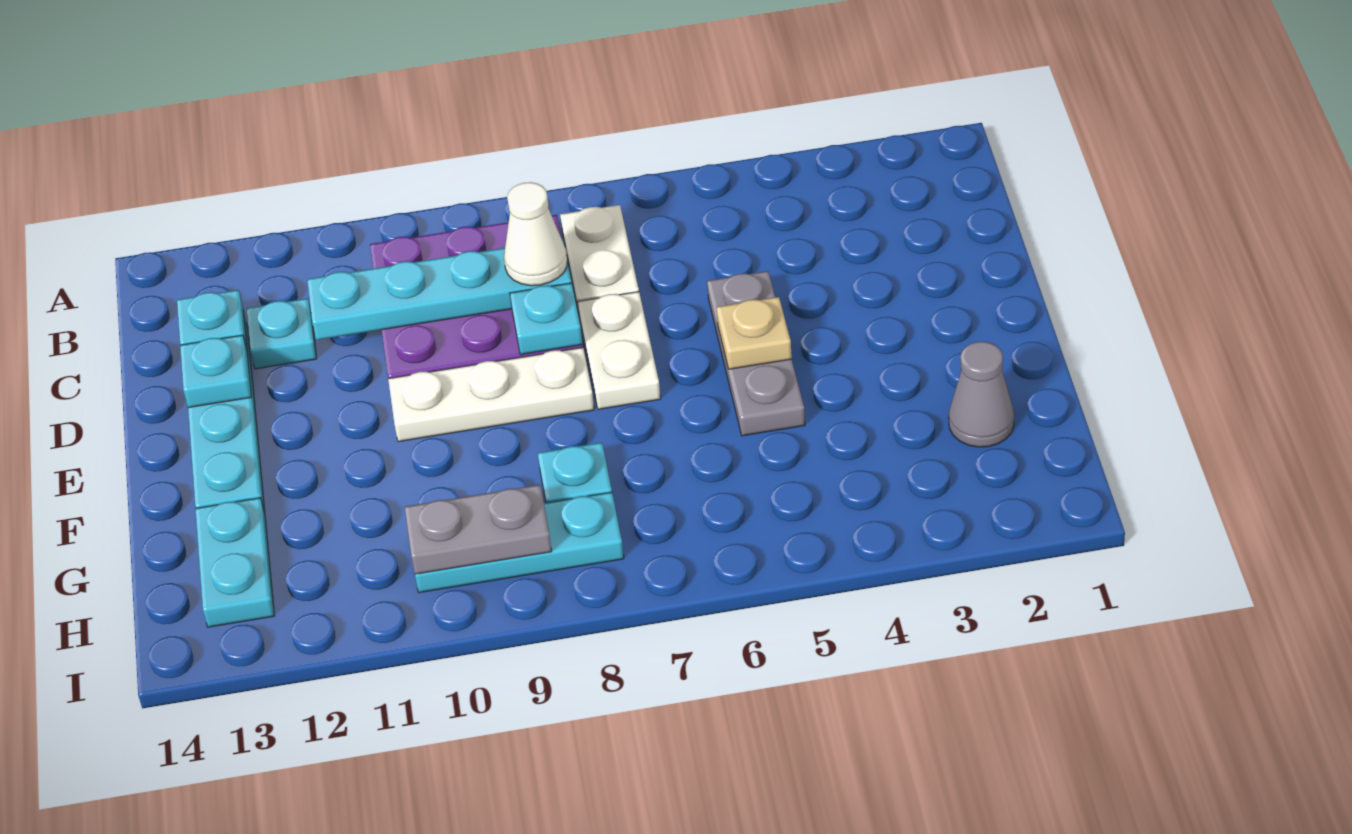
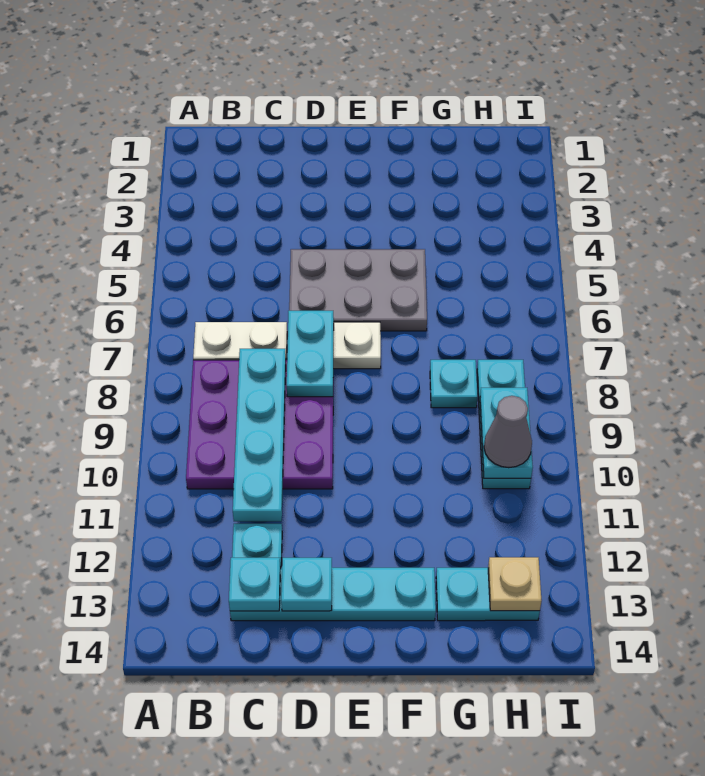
white cone C8 level 3 -> none
grey plate D5:F5 level 1 -> grey plate D5:F6 level 1
cyan plate D8 level 2 -> cyan plate D7:D8 level 2
tan plate E5 level 2 -> tan plate H13 level 2
white plate E8:E10 level 1 -> none
grey cone G2 level 1 -> grey cone H10 level 3
grey plate H9:H10 level 2 -> cyan plate H9:H10 level 2

